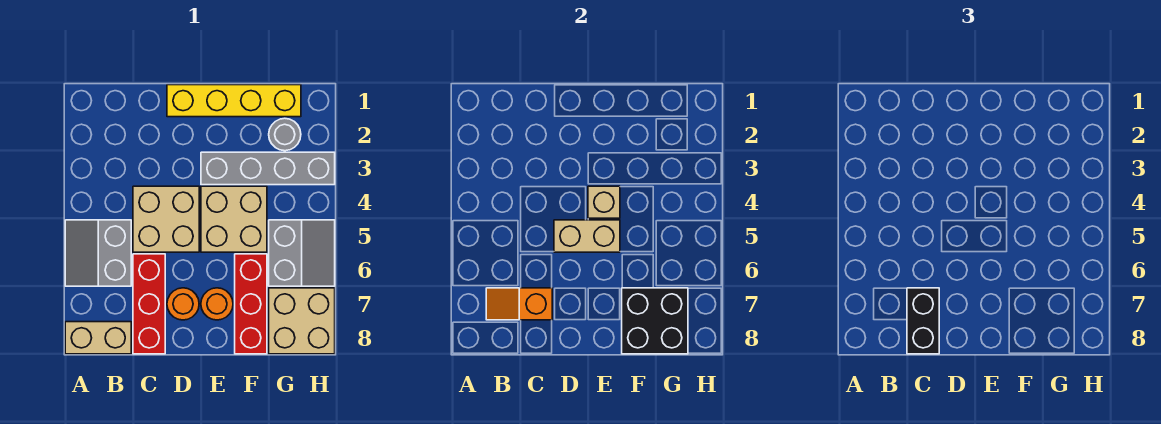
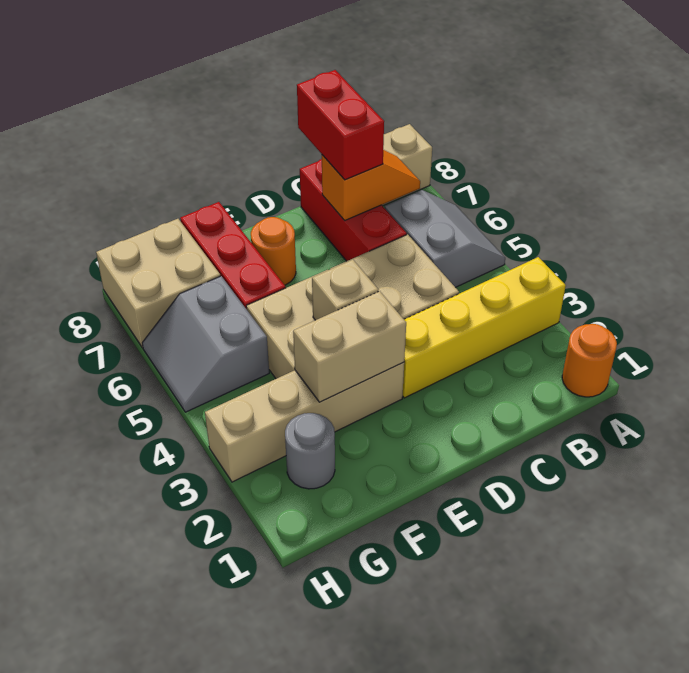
black brick C7:C8 level 3 -> red brick C7:C8 level 3
yellow brick D1:G1 level 1 -> yellow brick A3:D3 level 1
tan brick D5:E5 level 2 -> tan brick E3:F3 level 2
orange round brick D7 level 1 -> orange round brick A1 level 1
grey brick E3:H3 level 1 -> tan brick E3:H3 level 1
black brick F7:G8 level 2 -> none

